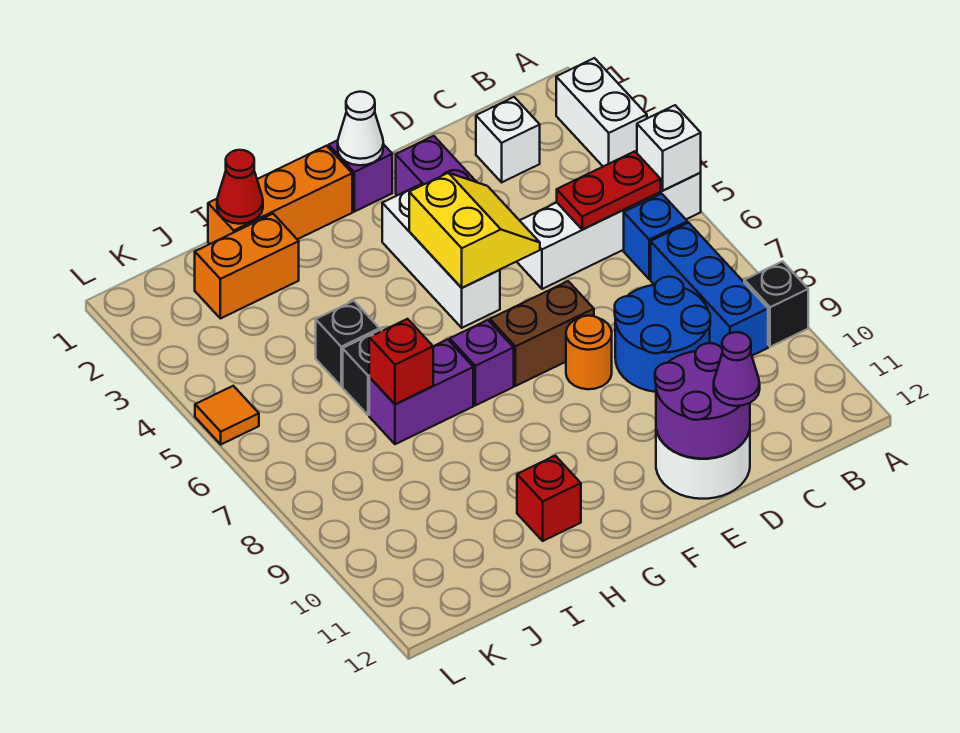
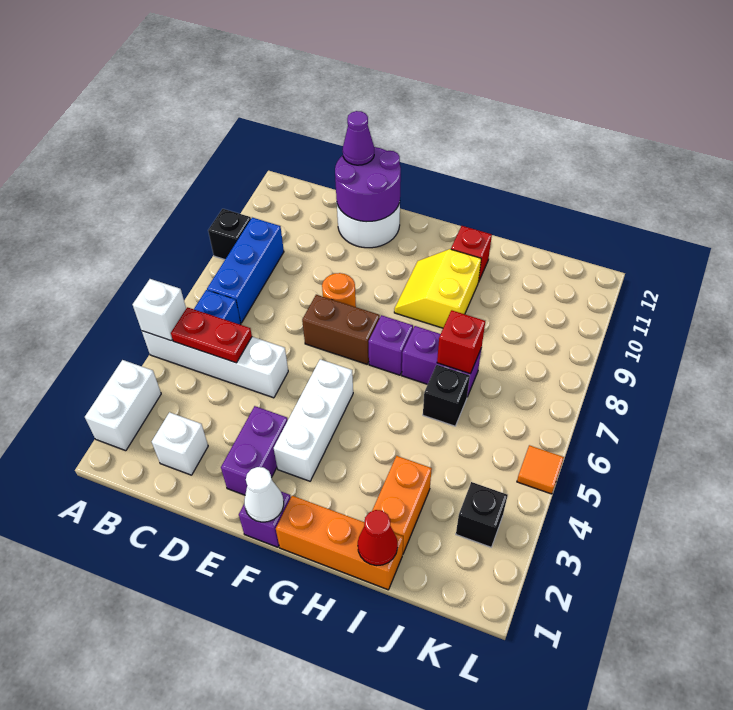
blue round brick C8:D9 level 1 -> none
yellow slope E4:F5 level 2 top F -> yellow slope G9:H10 level 1 top H
orange brick I2:J2 level 1 -> orange brick I2:I3 level 1
black brick I5 level 1 -> black brick K3 level 1

